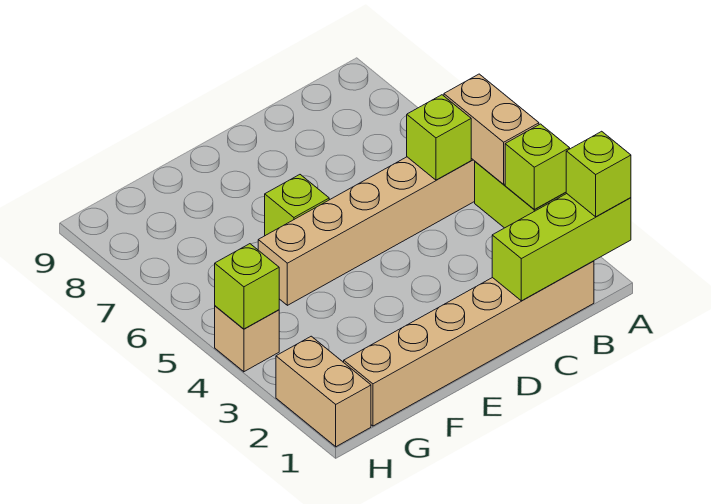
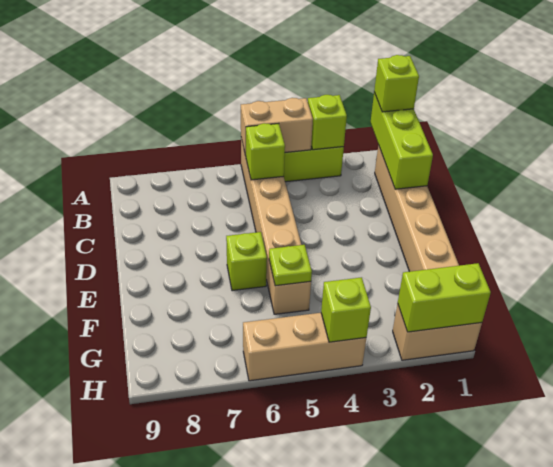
none -> lime plate F5 level 2
none -> lime brick H1:H2 level 2
tan brick H4 level 1 -> tan brick H4:H6 level 1

